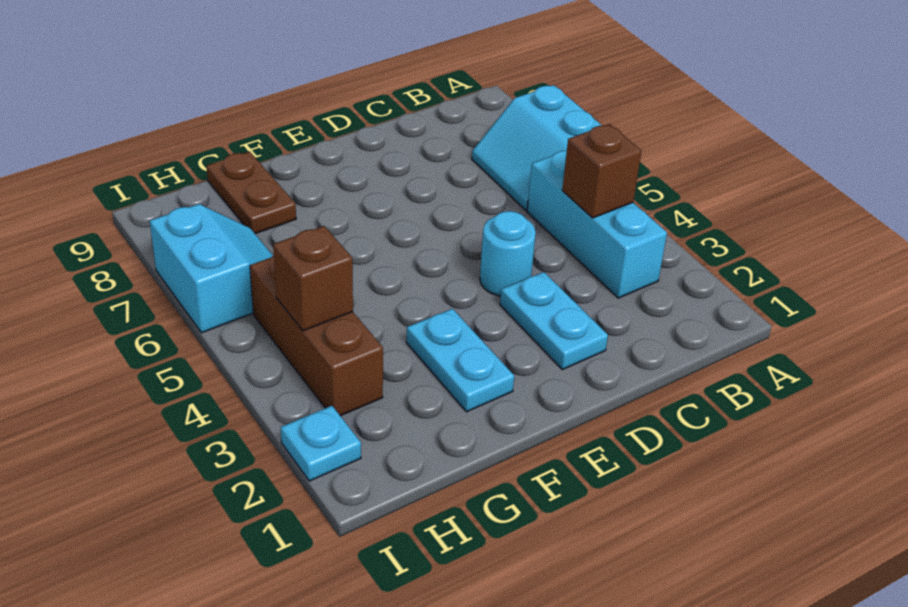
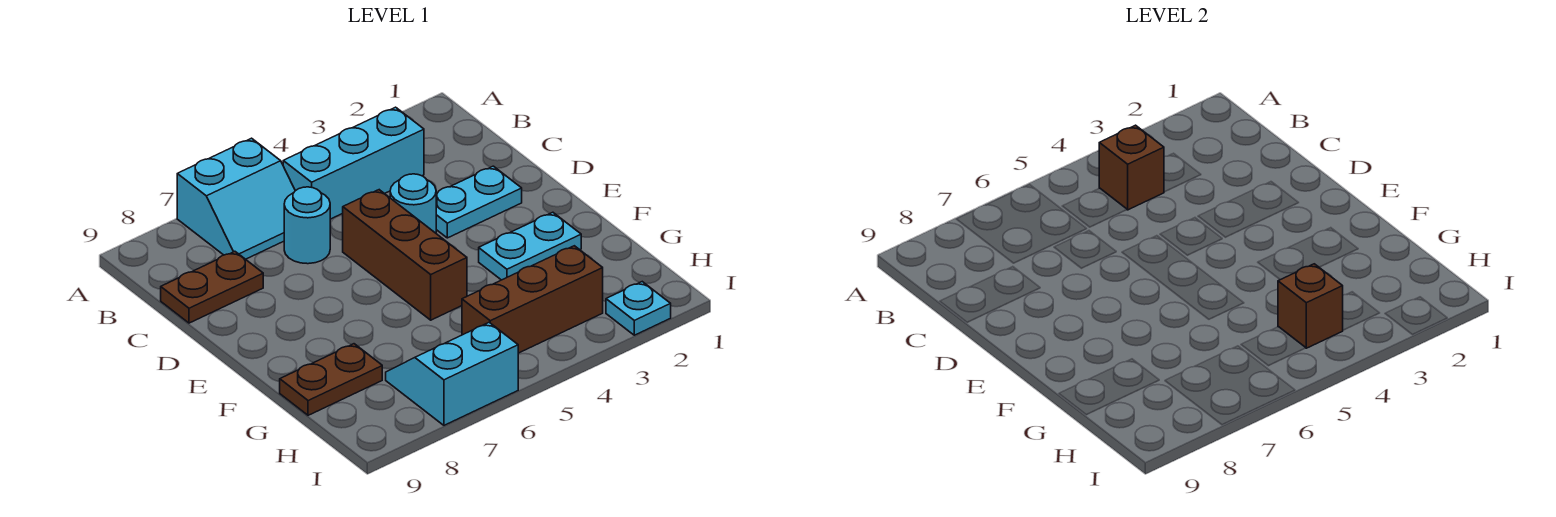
none -> cyan round brick C6 level 1
none -> brown plate C8:C9 level 1
none -> brown brick D5:F5 level 1

